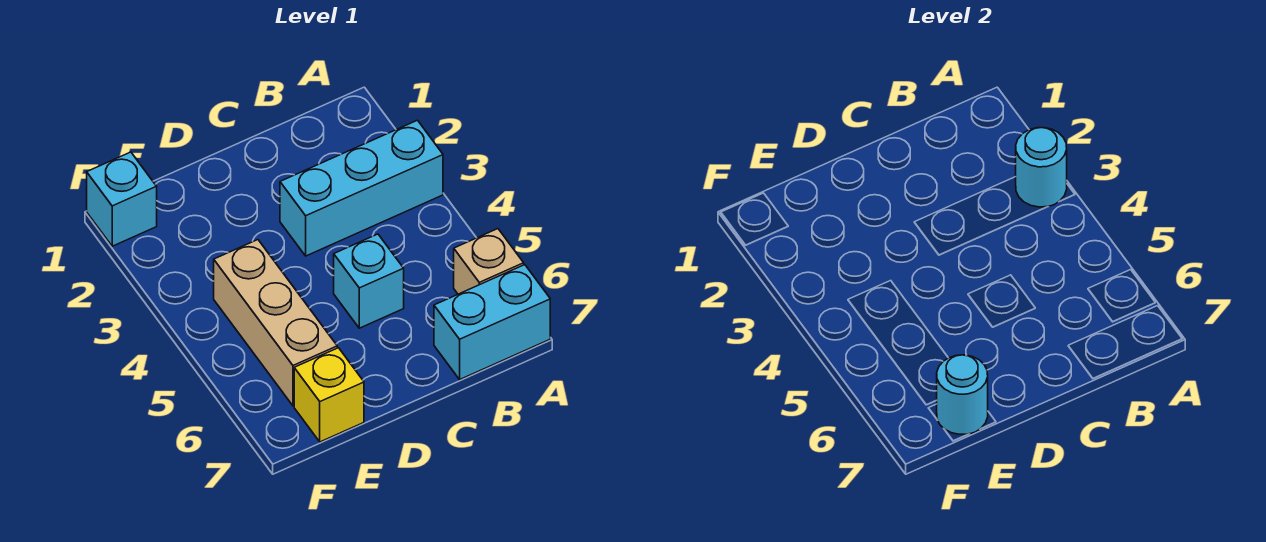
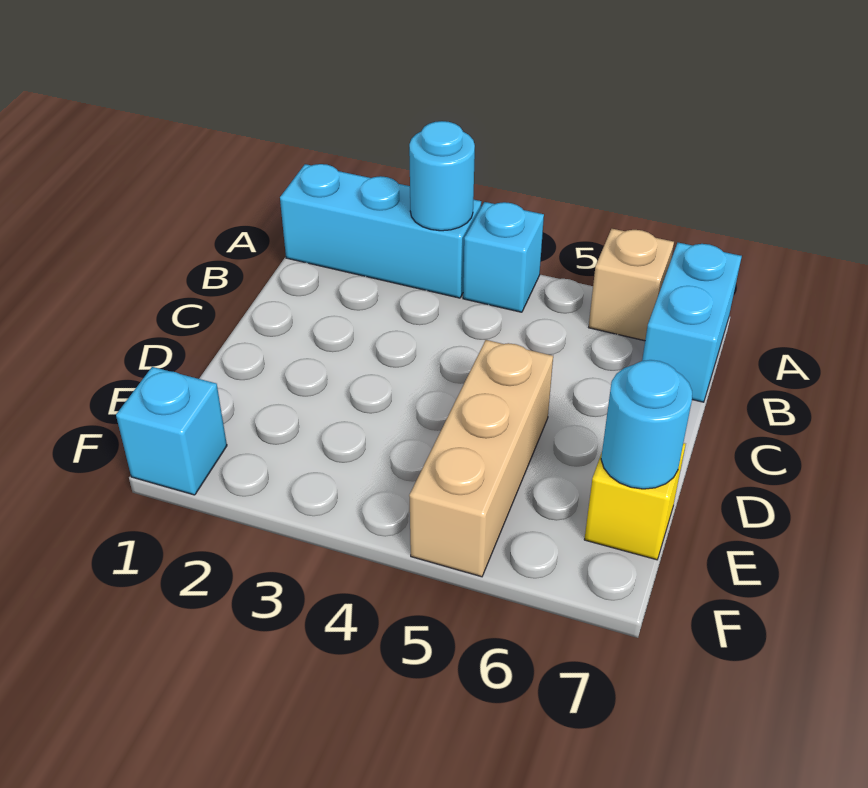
cyan brick A3:C3 level 1 -> cyan brick A1:A3 level 1
cyan brick C5 level 1 -> cyan brick A4 level 1
tan brick E4:E6 level 1 -> tan brick D5:F5 level 1

